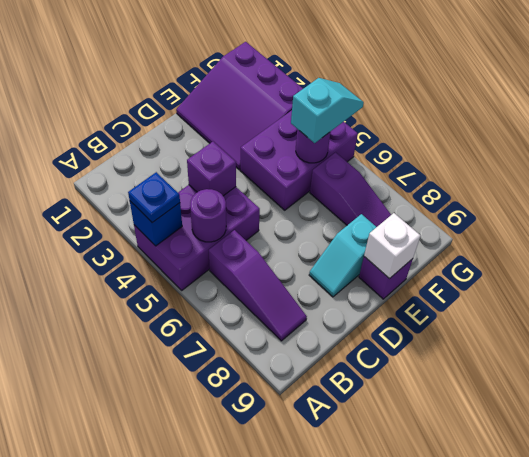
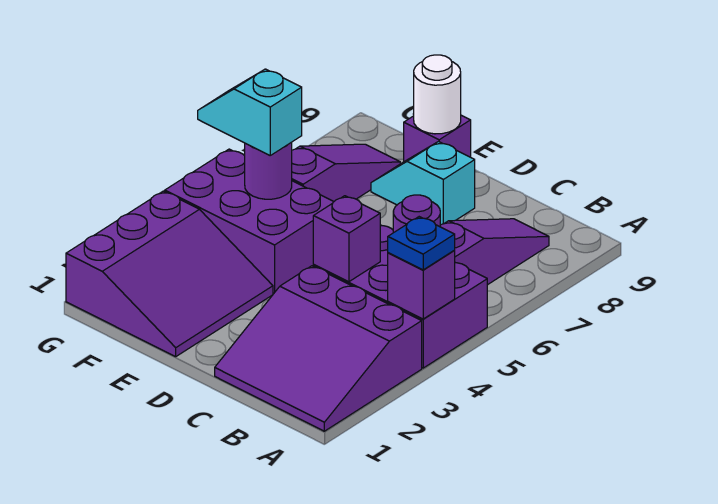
none -> purple slope A1:C3 level 1 top 3
blue brick A4 level 2 -> purple brick A4 level 2
cyan slope D8:E8 level 1 top E -> cyan slope D8:E8 level 1 top D
white brick E9 level 2 -> white round brick E9 level 2

